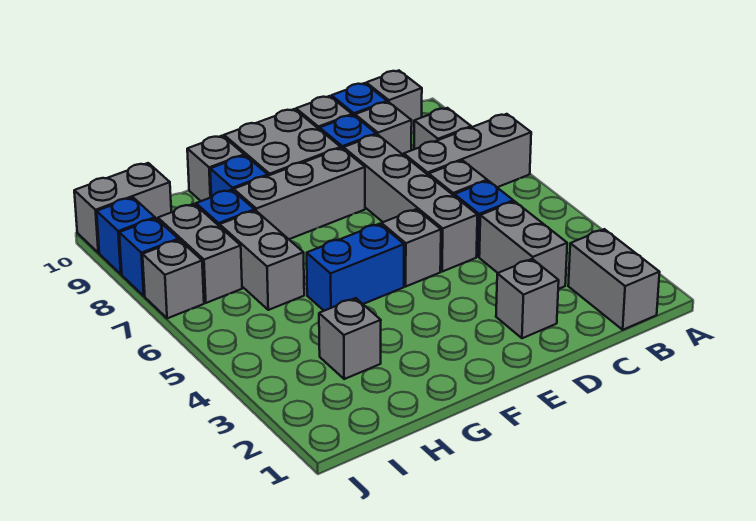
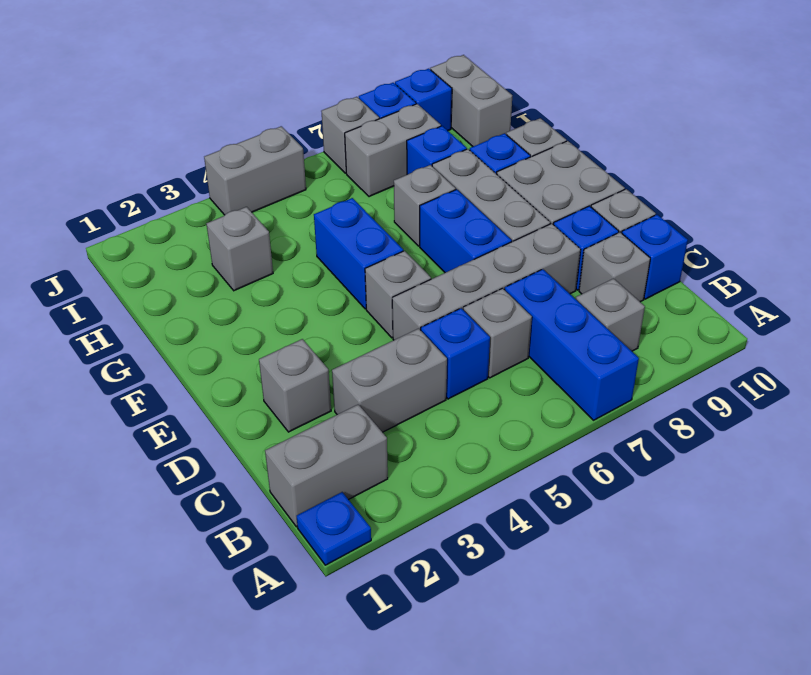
none -> blue plate A1 level 1
grey brick A7:C7 level 1 -> blue brick A7:C7 level 1
grey brick B10 level 1 -> grey brick G7 level 1
none -> blue brick E7:F7 level 1
grey brick H6:H7 level 1 -> grey brick J4:J5 level 1

